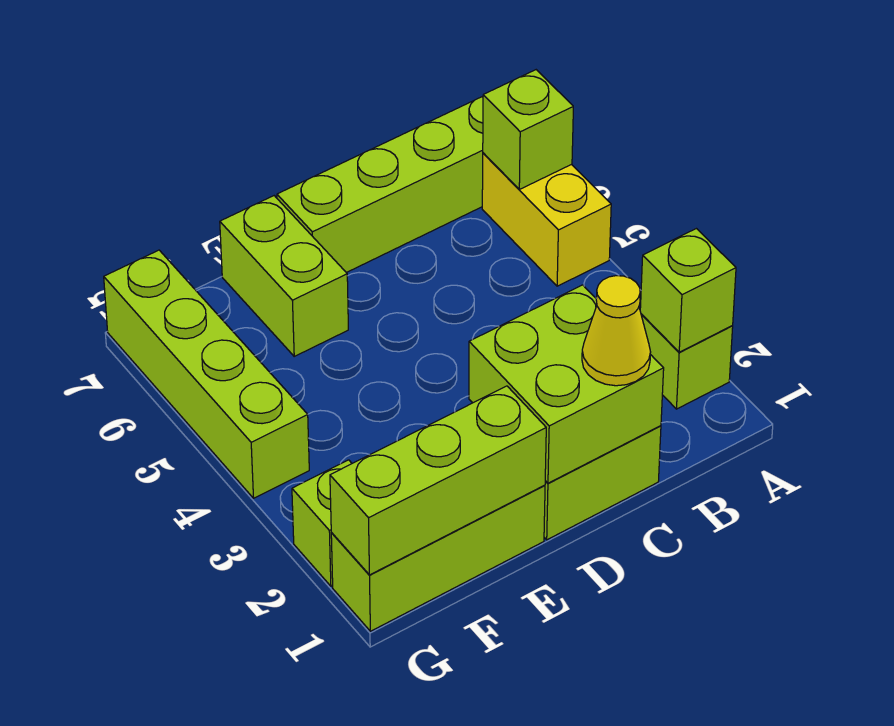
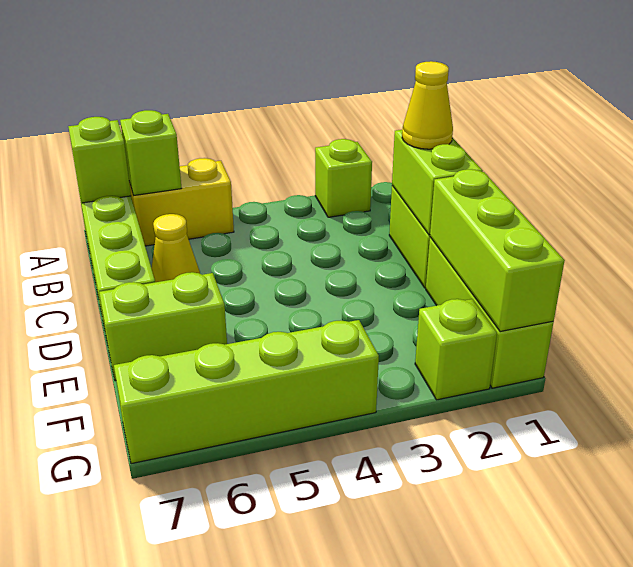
lime brick A2 level 2 -> lime brick A7 level 2
lime brick C1:D2 level 2 -> lime brick C1:D1 level 2
none -> yellow cone C6 level 1

